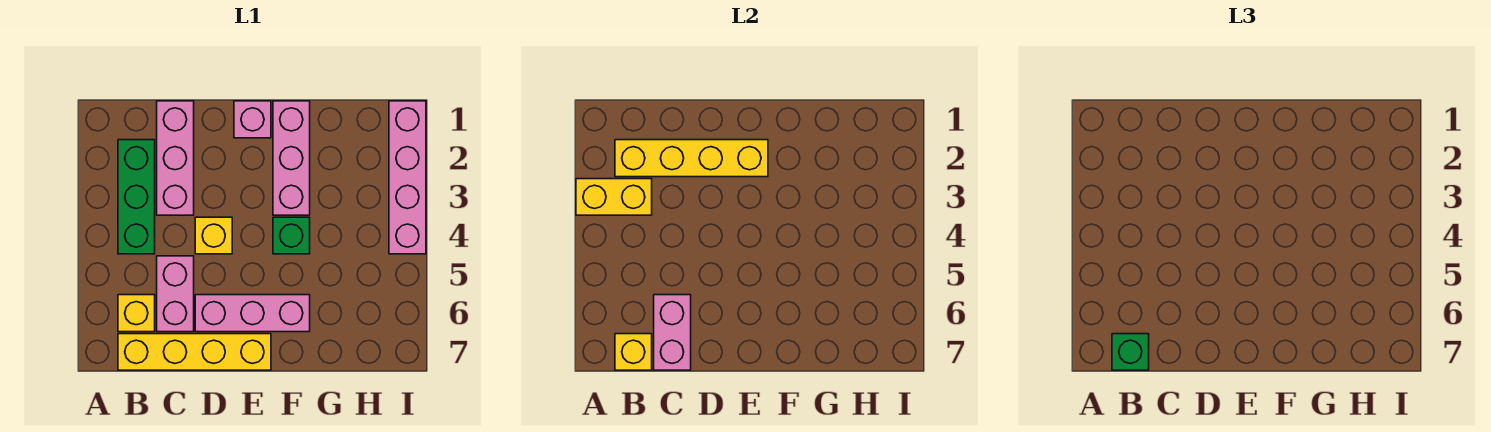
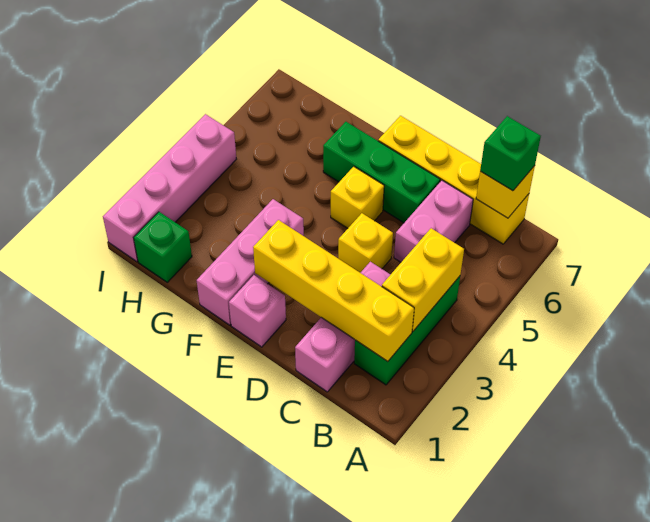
yellow brick A3:B3 level 2 -> yellow brick B3:B4 level 2
yellow brick B6 level 1 -> yellow brick E5 level 1
pink brick C6:C7 level 2 -> none
pink brick D6:F6 level 1 -> green brick D6:F6 level 1
green brick F4 level 1 -> green brick H1 level 1

